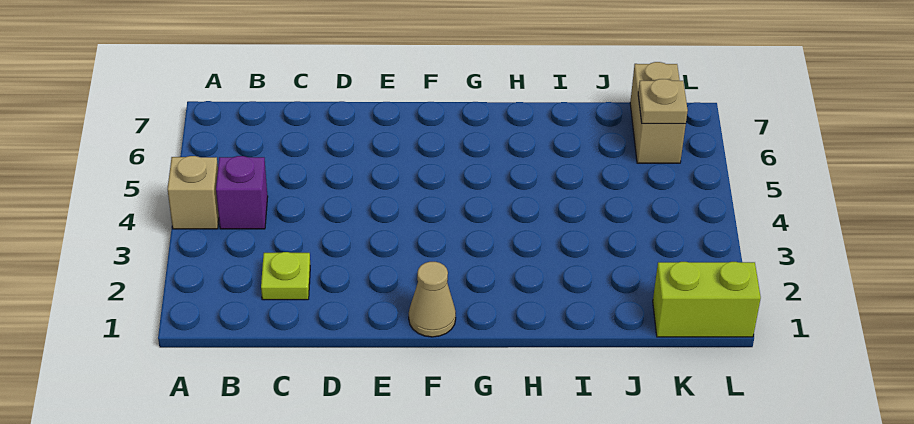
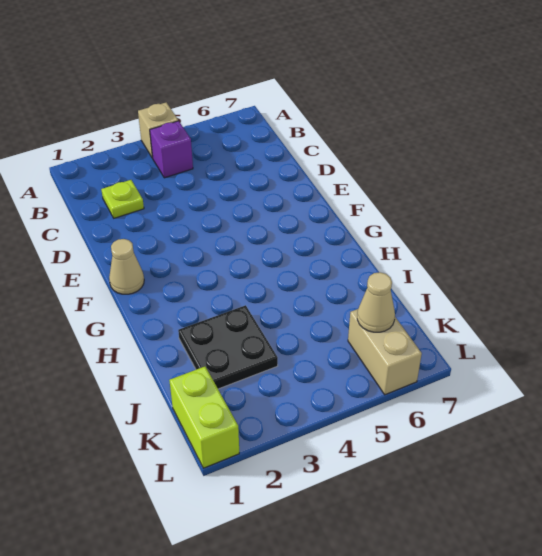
none -> black plate I2:J3 level 1
tan brick K6:K7 level 1 -> tan brick K6:L6 level 1
tan plate K6 level 2 -> tan cone K6 level 2

